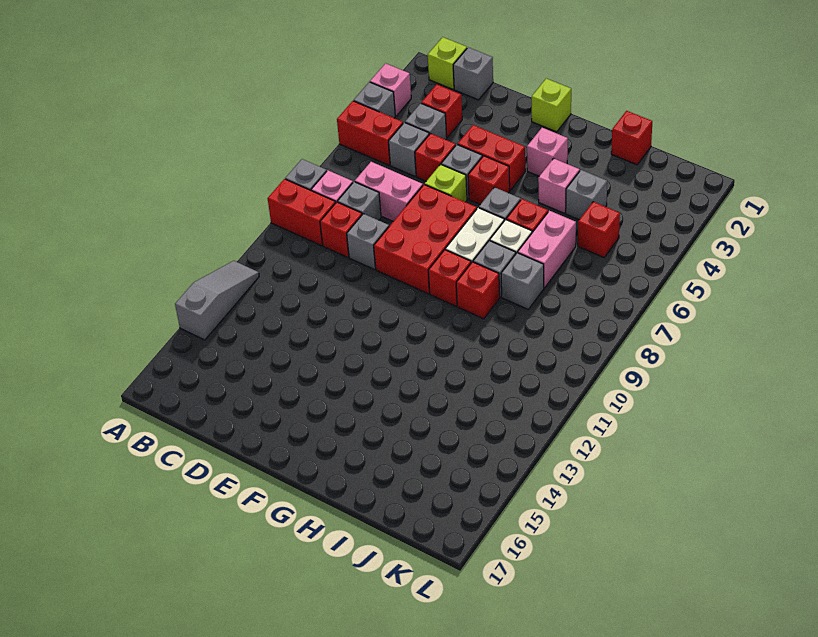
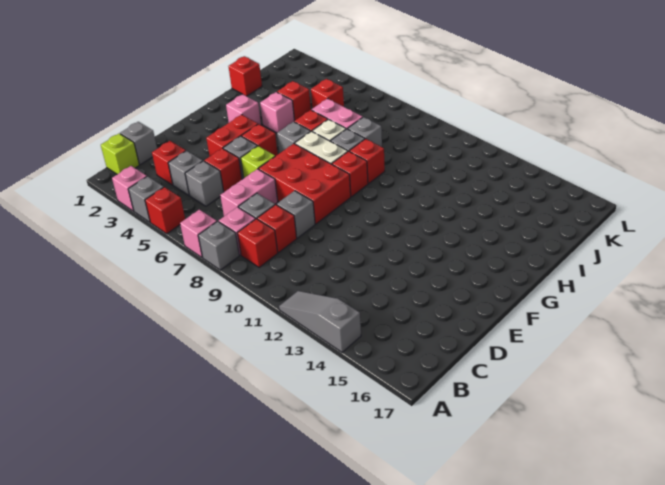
red brick A5:B5 level 1 -> red brick A5 level 1
none -> pink brick A7 level 1
red brick A9:B9 level 1 -> red brick B9 level 1
lime brick F1 level 1 -> none
grey brick I4 level 1 -> red brick I4 level 1

